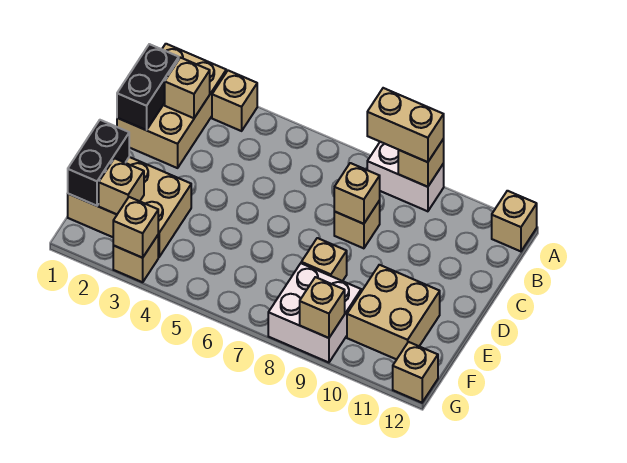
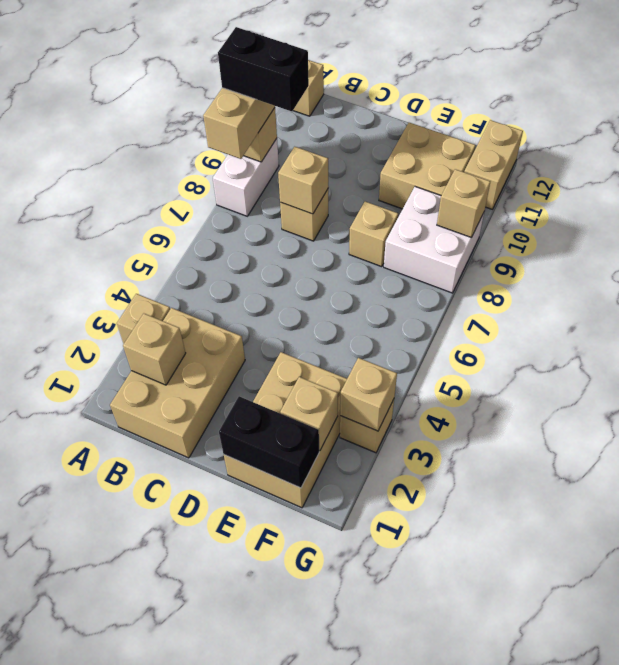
tan brick A1:C2 level 1 -> tan brick B1:C3 level 1
black brick B1:C1 level 2 -> black brick A9:B9 level 4
tan brick G12 level 1 -> tan brick G11:G12 level 1

